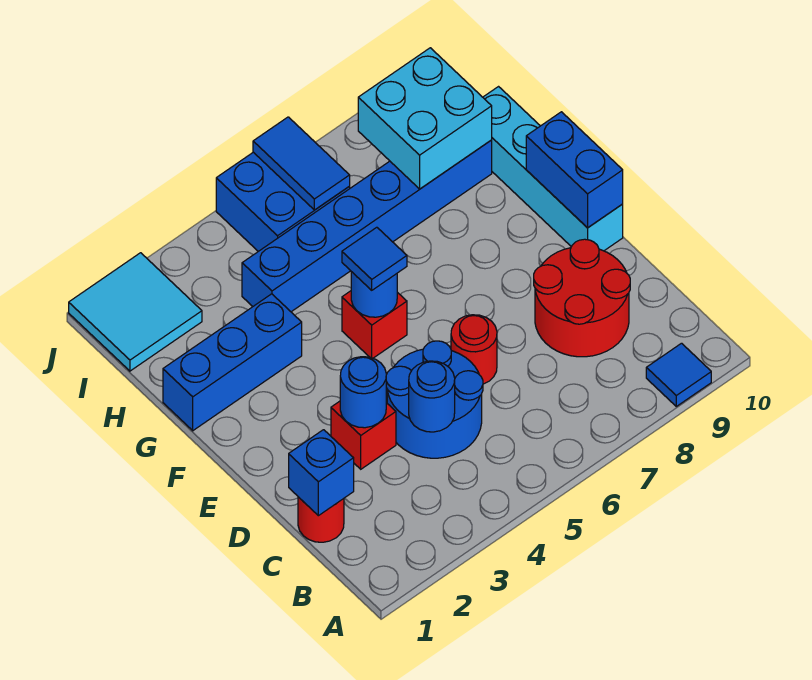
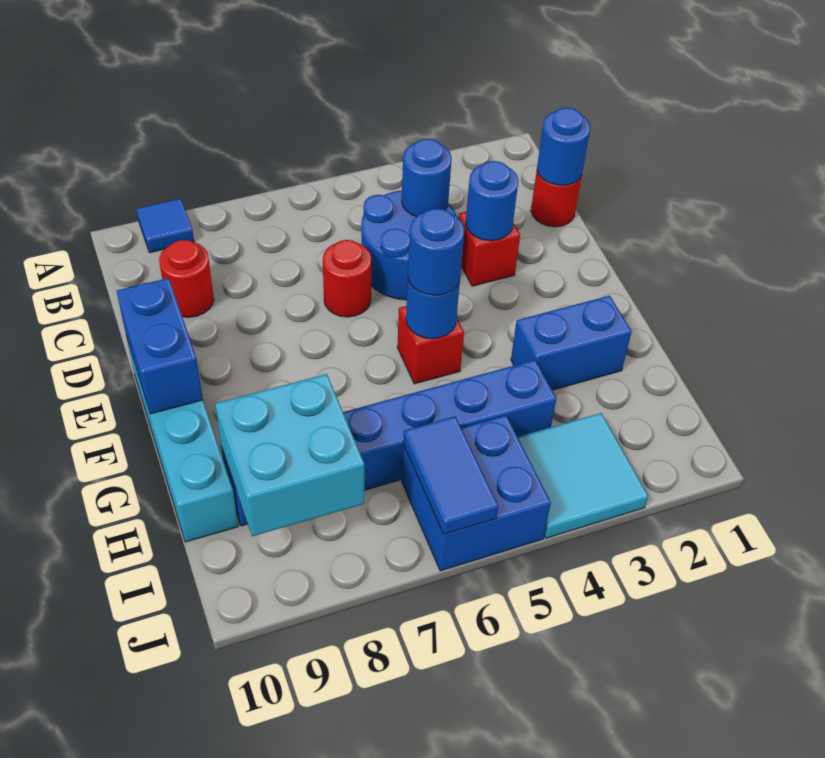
blue brick C1 level 2 -> blue round brick C1 level 2
red round brick C8:D9 level 1 -> red round brick C9 level 1
blue tile F5 level 3 -> blue round brick F5 level 3
blue brick G1:G3 level 1 -> blue brick G2:G3 level 1
cyan tile I1:J2 level 1 -> cyan tile I3:J4 level 1

